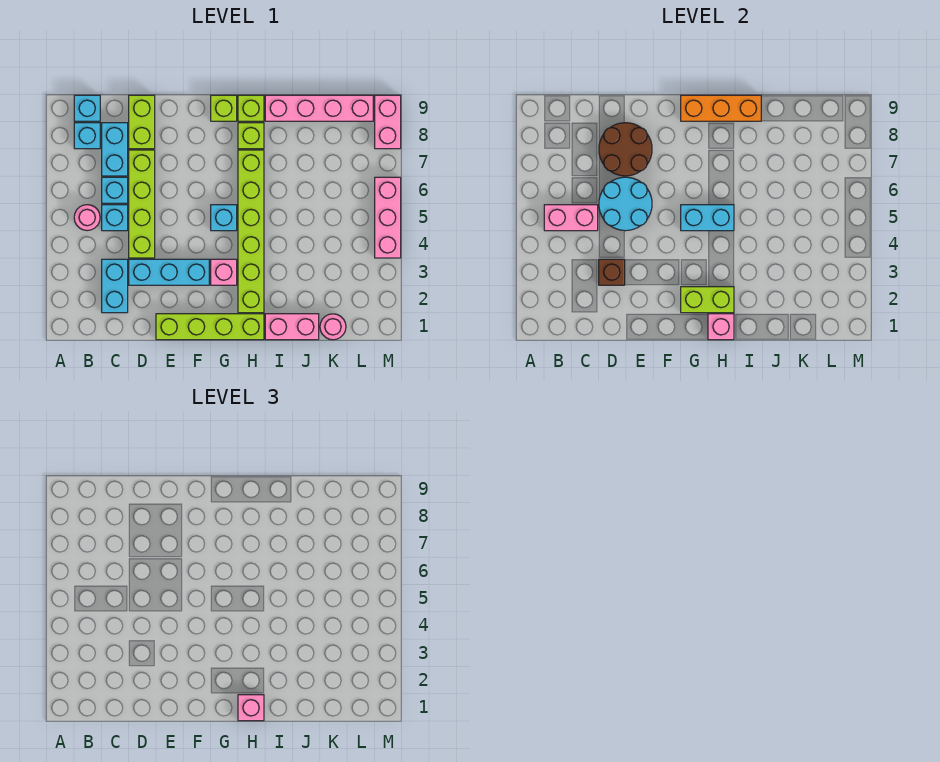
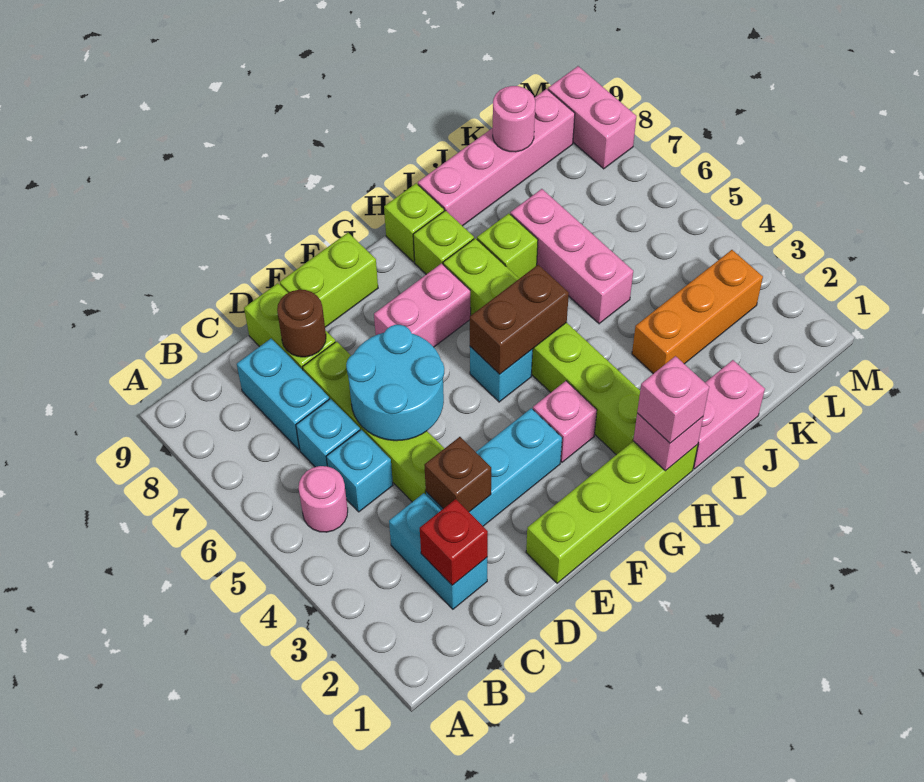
pink brick B5:C5 level 2 -> pink brick F7:G7 level 1
cyan brick B8 level 1 -> none
cyan brick B9 level 1 -> none
none -> red brick C2 level 2
brown round brick D7:E8 level 2 -> brown round brick D8 level 2
lime brick G2:H2 level 2 -> lime brick E9:F9 level 1
cyan brick G5:H5 level 2 -> brown brick G5:H5 level 2
lime brick G9 level 1 -> lime brick I7 level 1
orange brick G9:I9 level 2 -> orange brick J3:L3 level 1
pink round brick K1 level 1 -> pink round brick K9 level 2
pink brick M4:M6 level 1 -> pink brick J5:J7 level 1

